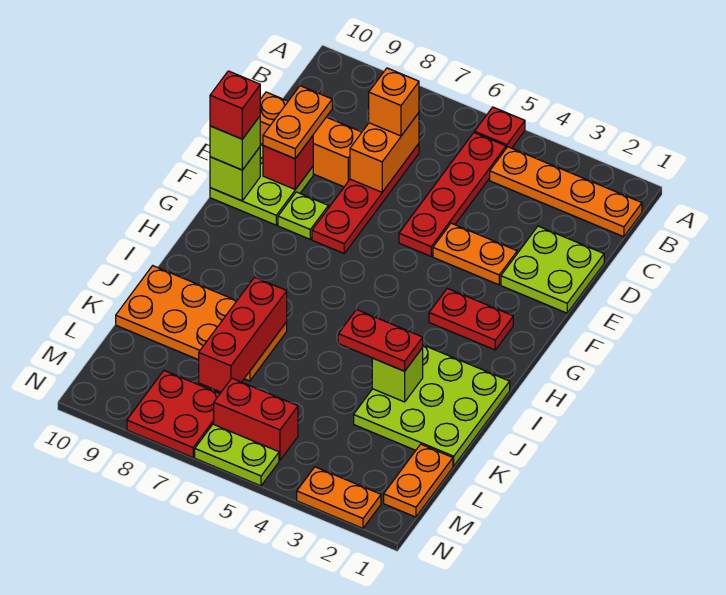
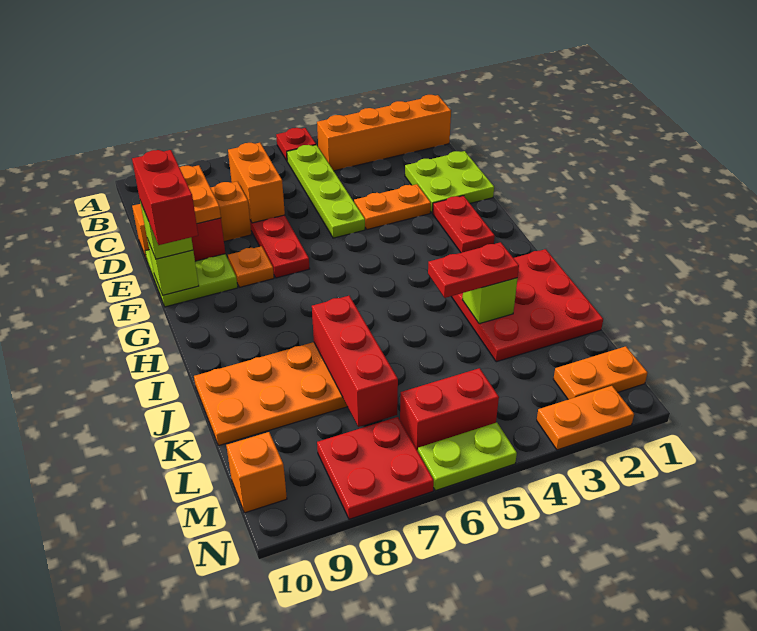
orange plate B1:B4 level 1 -> orange brick B1:B4 level 1
red plate B5:E5 level 1 -> lime plate B5:E5 level 1
orange brick C7 level 3 -> orange brick M10 level 1
lime plate F8 level 1 -> orange plate F8 level 1
red brick F10 level 4 -> red brick F10:G10 level 4
red plate G2:G3 level 1 -> red plate F2:G2 level 1
lime plate I1:K3 level 1 -> red plate I1:K3 level 1
orange plate L1:M1 level 1 -> orange plate M1:M2 level 1

